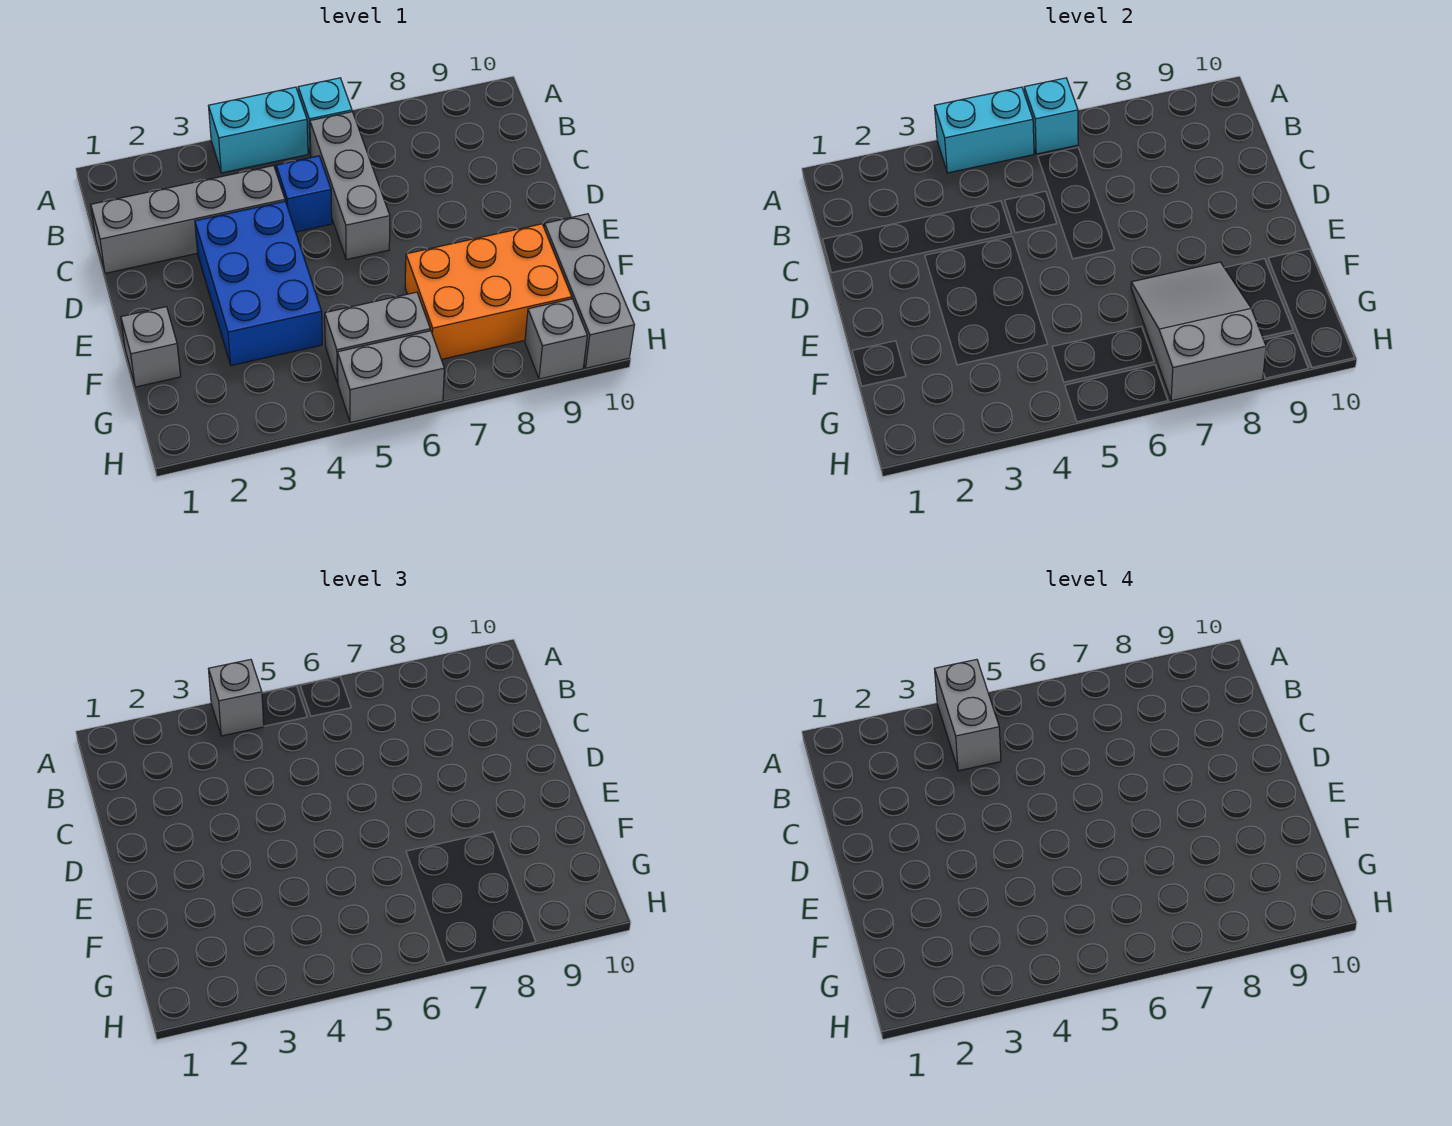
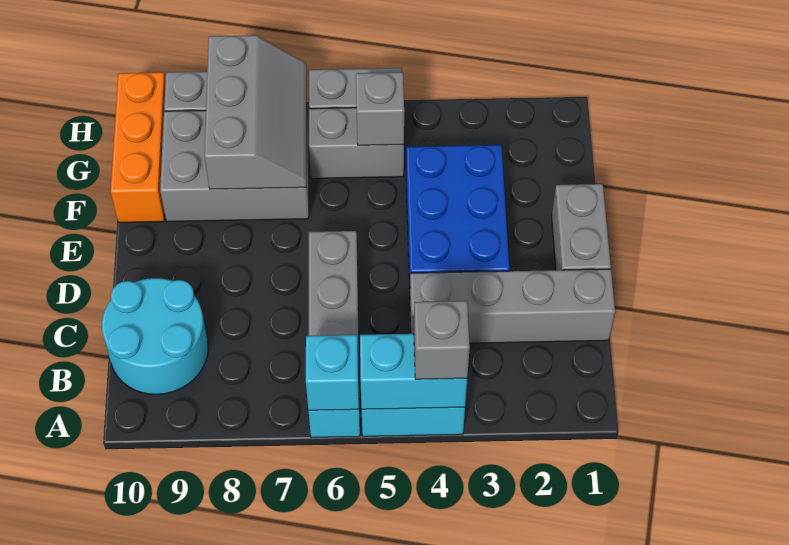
grey brick A4:B4 level 4 -> grey brick D1:E1 level 1
none -> cyan round brick B9:C10 level 1
blue brick C5 level 1 -> none
grey brick F1 level 1 -> grey brick G5 level 2
orange brick F7:G9 level 1 -> grey brick F7:G9 level 1
grey slope F7:H8 level 2 top H -> grey slope F7:H8 level 2 top 8
grey brick F10:H10 level 1 -> orange brick F10:H10 level 1

